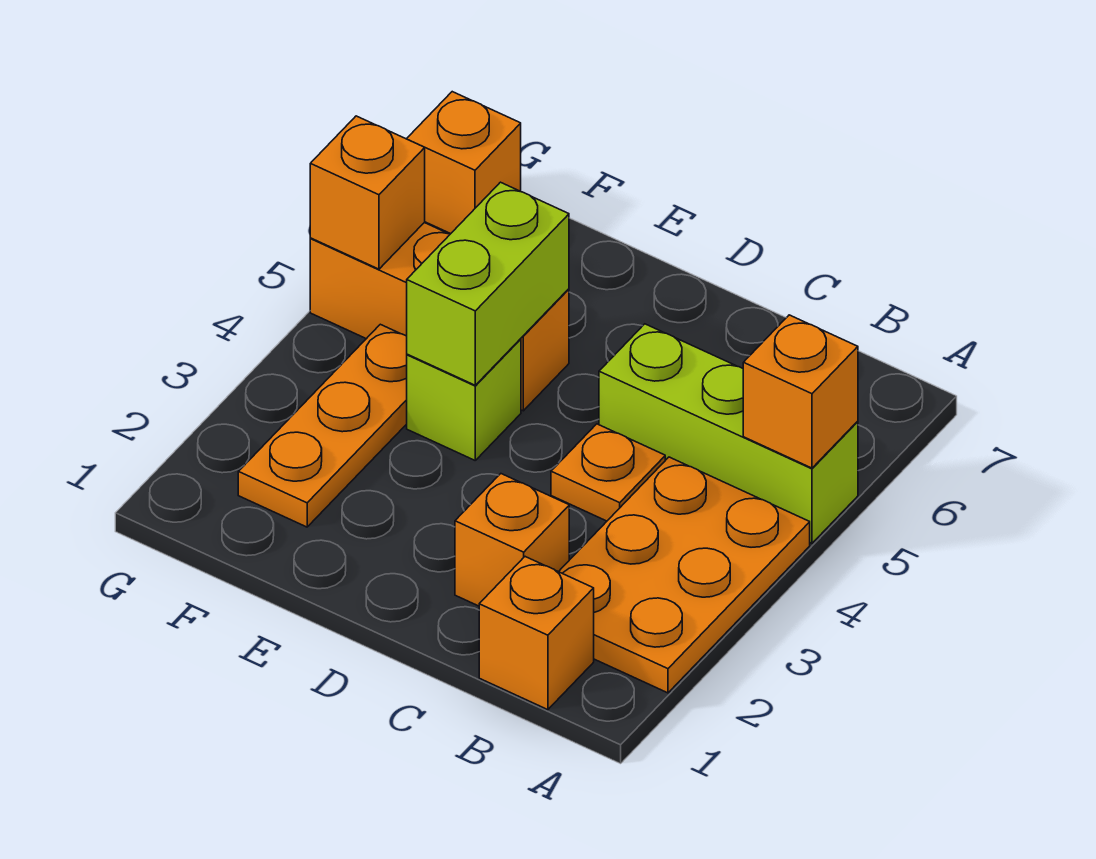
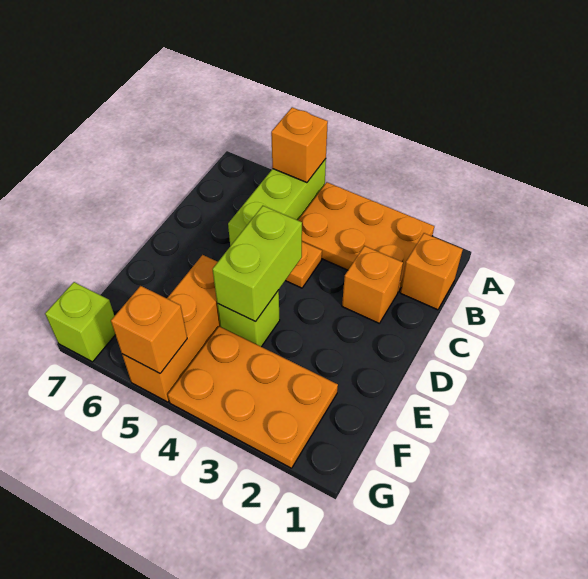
lime brick E4:E5 level 2 -> lime brick D4:E4 level 2
orange plate F2:F4 level 1 -> orange plate F2:G4 level 1
orange brick G7 level 1 -> lime brick G7 level 1

